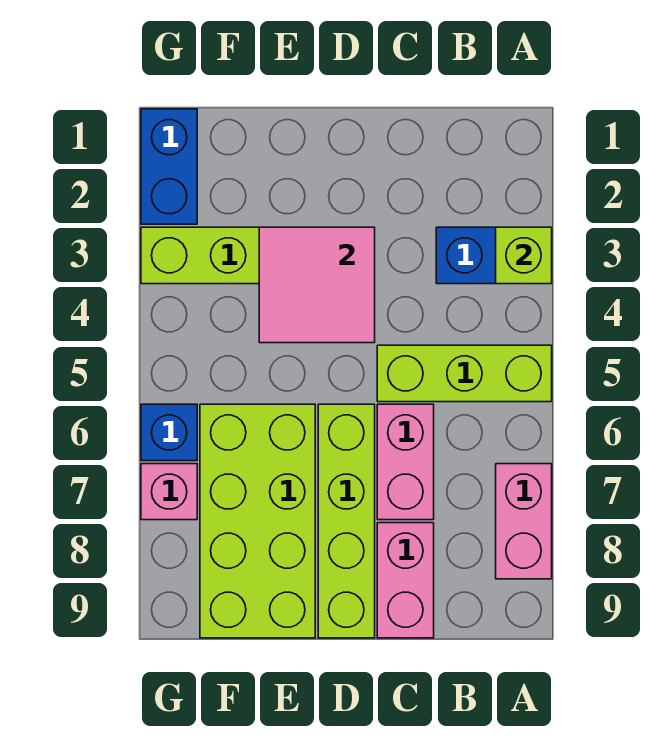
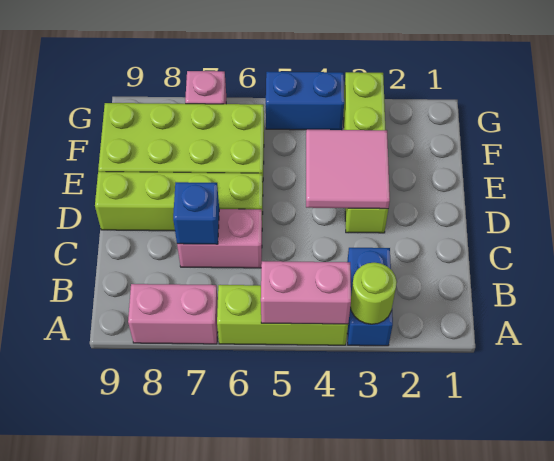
lime brick A3 level 2 -> lime round brick A3 level 2
lime brick A5:C5 level 1 -> lime brick A4:A6 level 1
pink brick C8:C9 level 1 -> pink brick A4:A5 level 2
blue brick G1:G2 level 1 -> blue brick G4:G5 level 1
blue brick G6 level 1 -> blue brick C7 level 2

